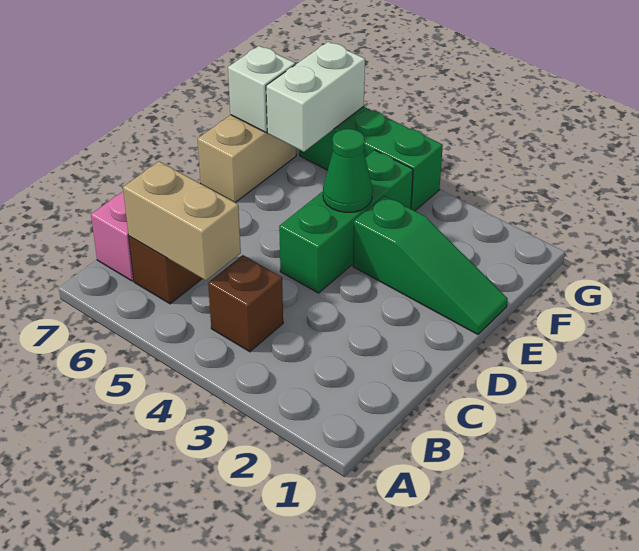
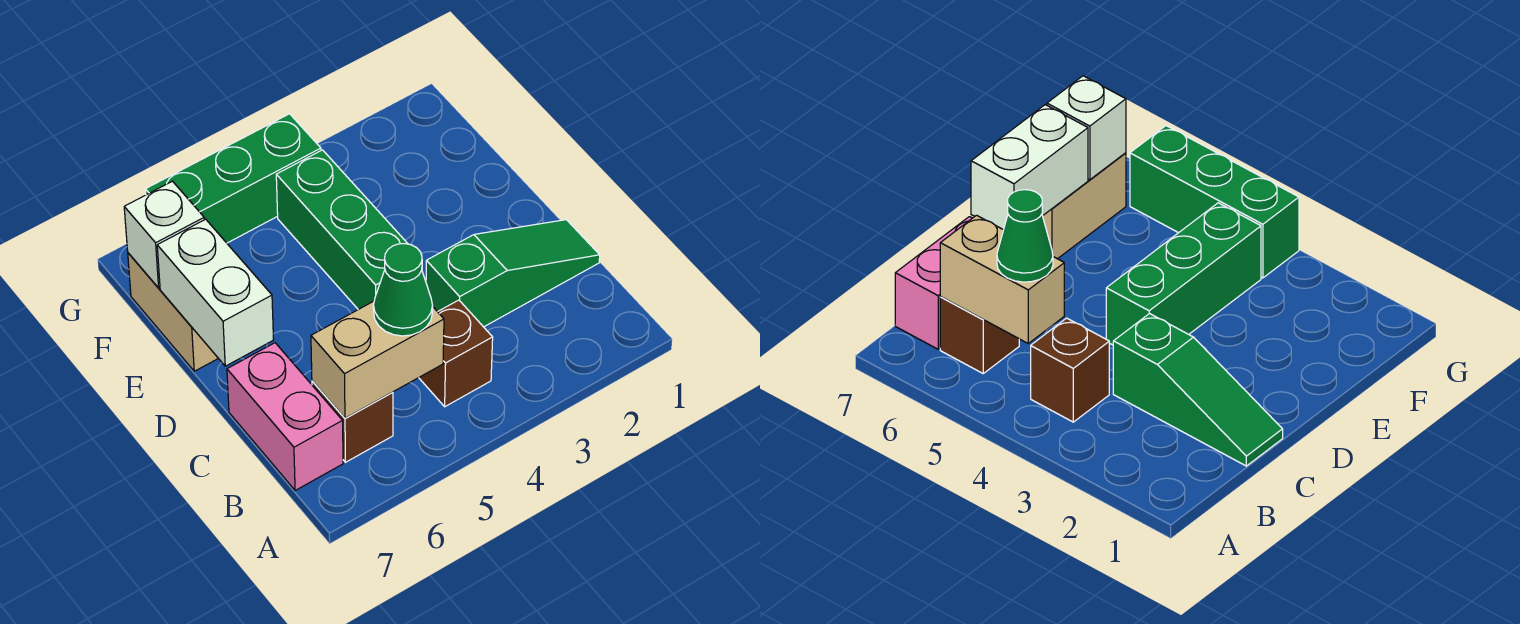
green slope E1:E3 level 1 top 3 -> green slope C1:C3 level 1 top 3
green cone E4 level 2 -> green cone B5 level 3
white brick F6:G6 level 2 -> white brick D7:E7 level 2

